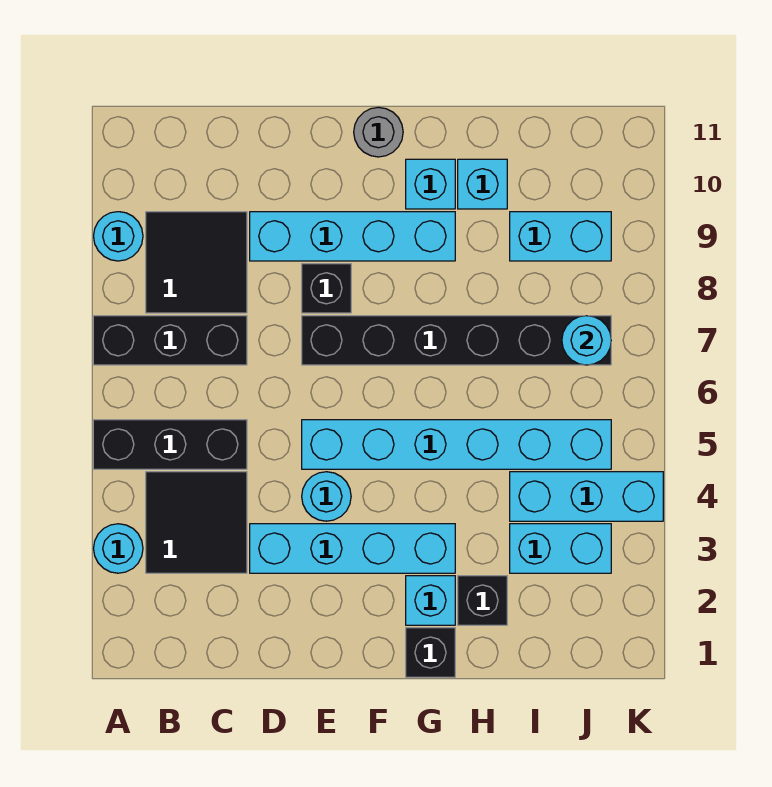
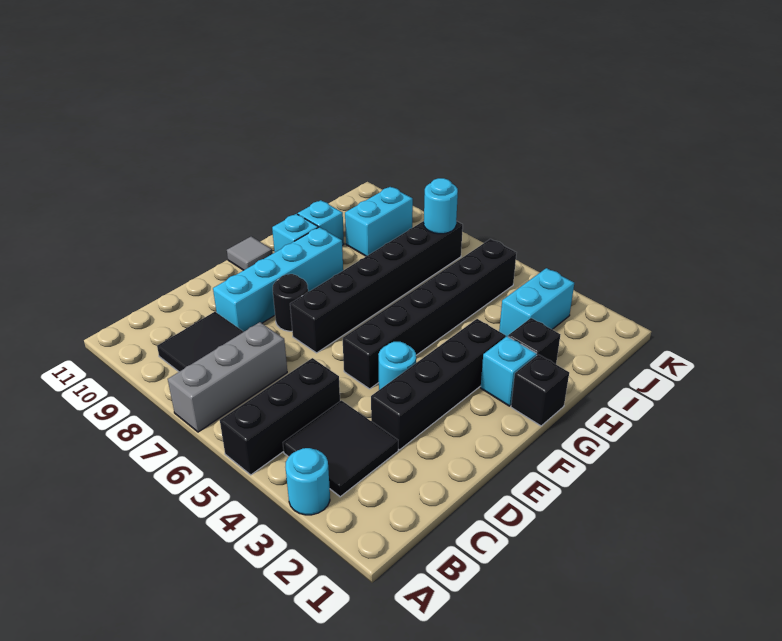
black brick A7:C7 level 1 -> grey brick A7:C7 level 1
cyan round brick A9 level 1 -> none
cyan brick D3:G3 level 1 -> black brick D3:G3 level 1
cyan brick E5:J5 level 1 -> black brick E5:J5 level 1
black brick E8 level 1 -> black round brick E8 level 1
grey round brick F11 level 1 -> grey tile F11 level 1
cyan brick I4:K4 level 1 -> none

